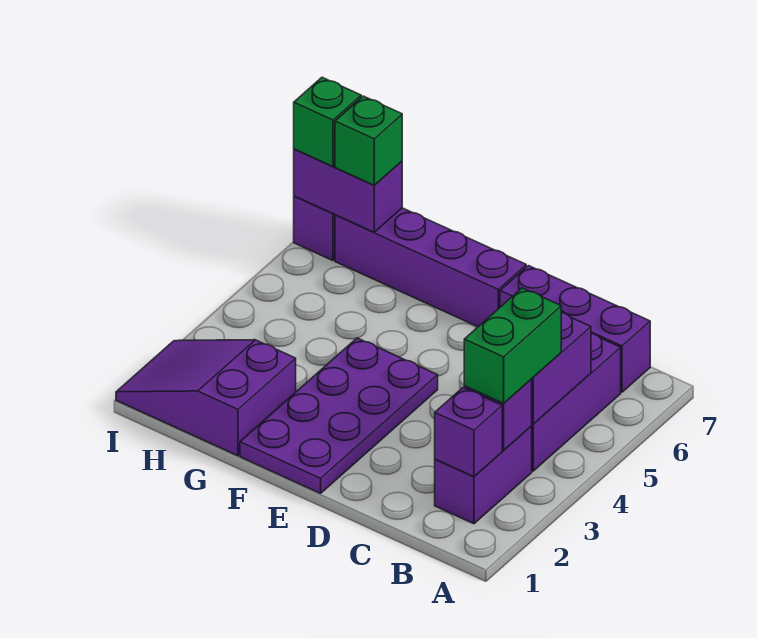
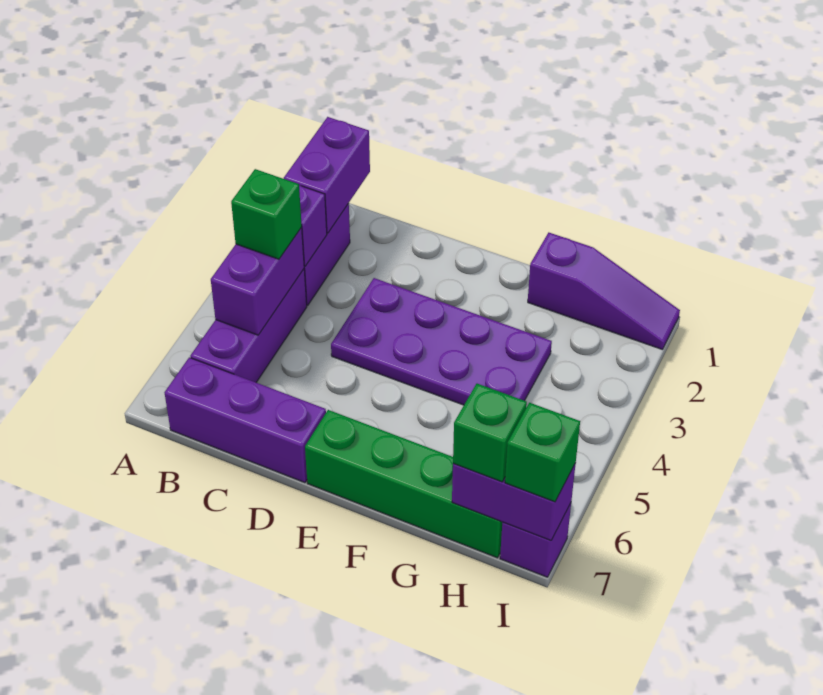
purple brick B2 level 2 -> purple brick B1:B2 level 2
green brick B3:B4 level 3 -> green brick B4 level 3
purple plate E1:F4 level 1 -> purple plate D3:G4 level 1
purple brick E7:H7 level 1 -> green brick E7:H7 level 1
purple slope G1:I2 level 1 top G -> purple slope G1:I1 level 1 top G

